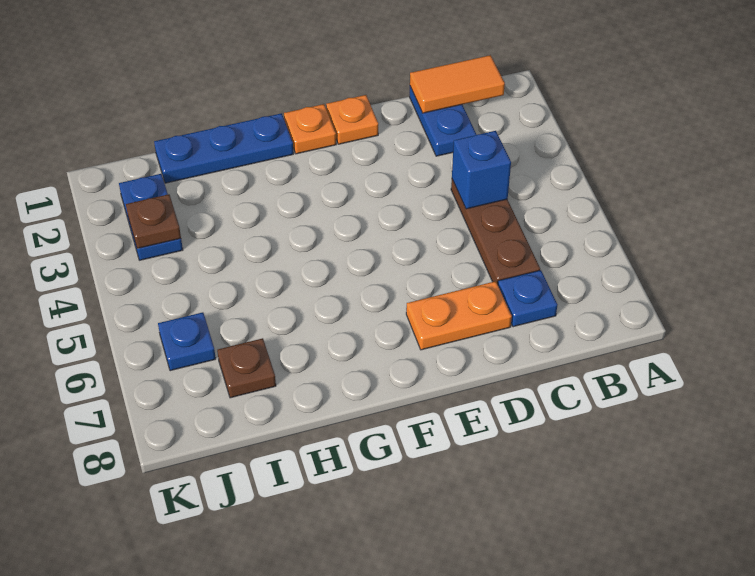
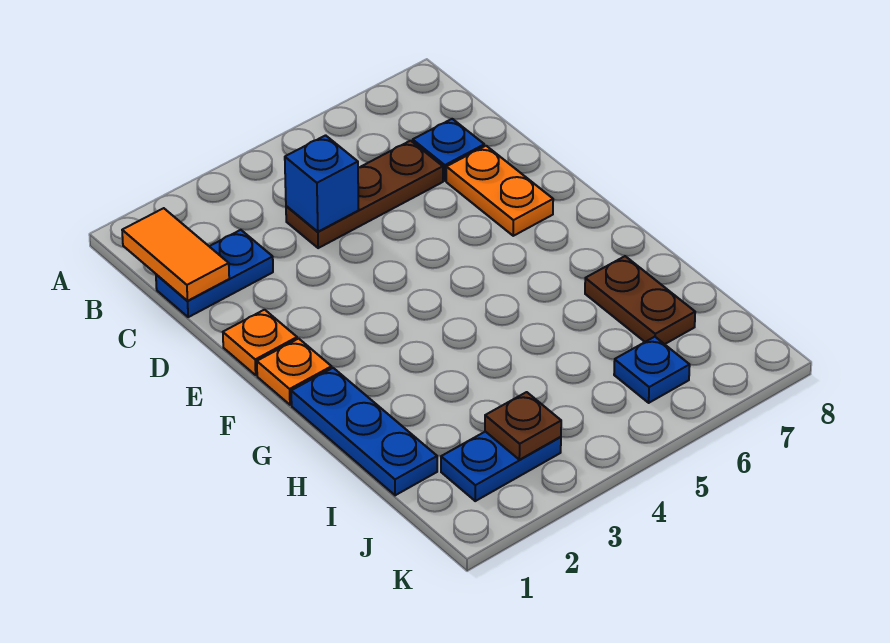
brown plate I7 level 1 -> brown plate H7:I7 level 1

